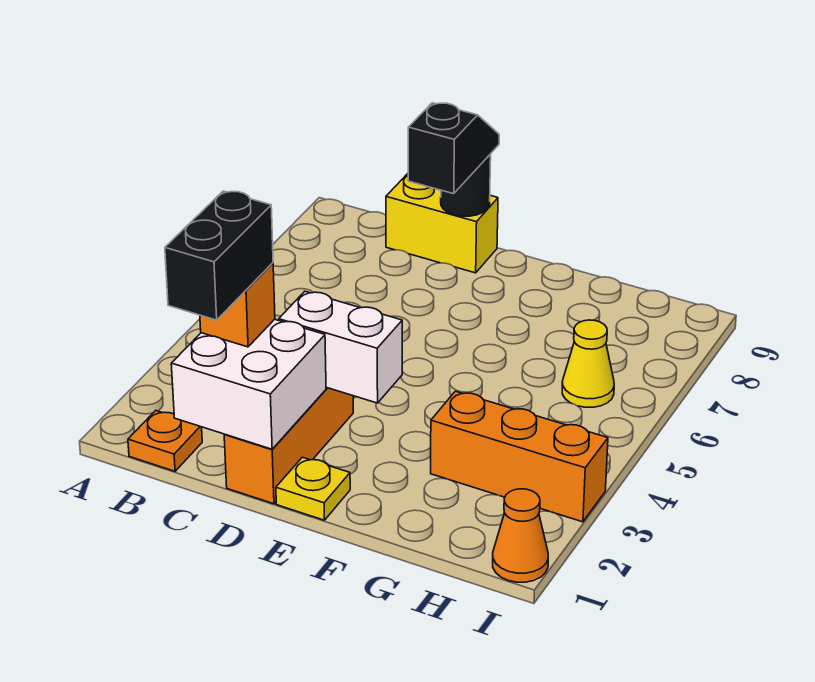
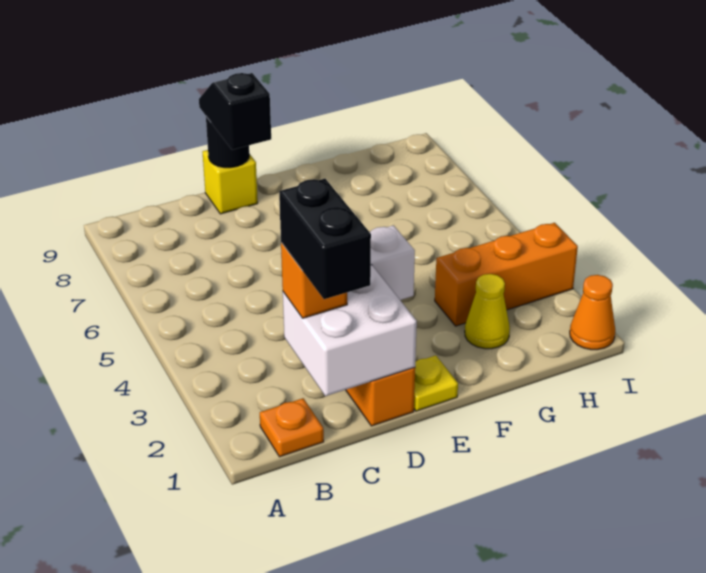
yellow brick C9:D9 level 1 -> yellow brick D9 level 1
yellow cone H6 level 1 -> yellow cone G2 level 1

